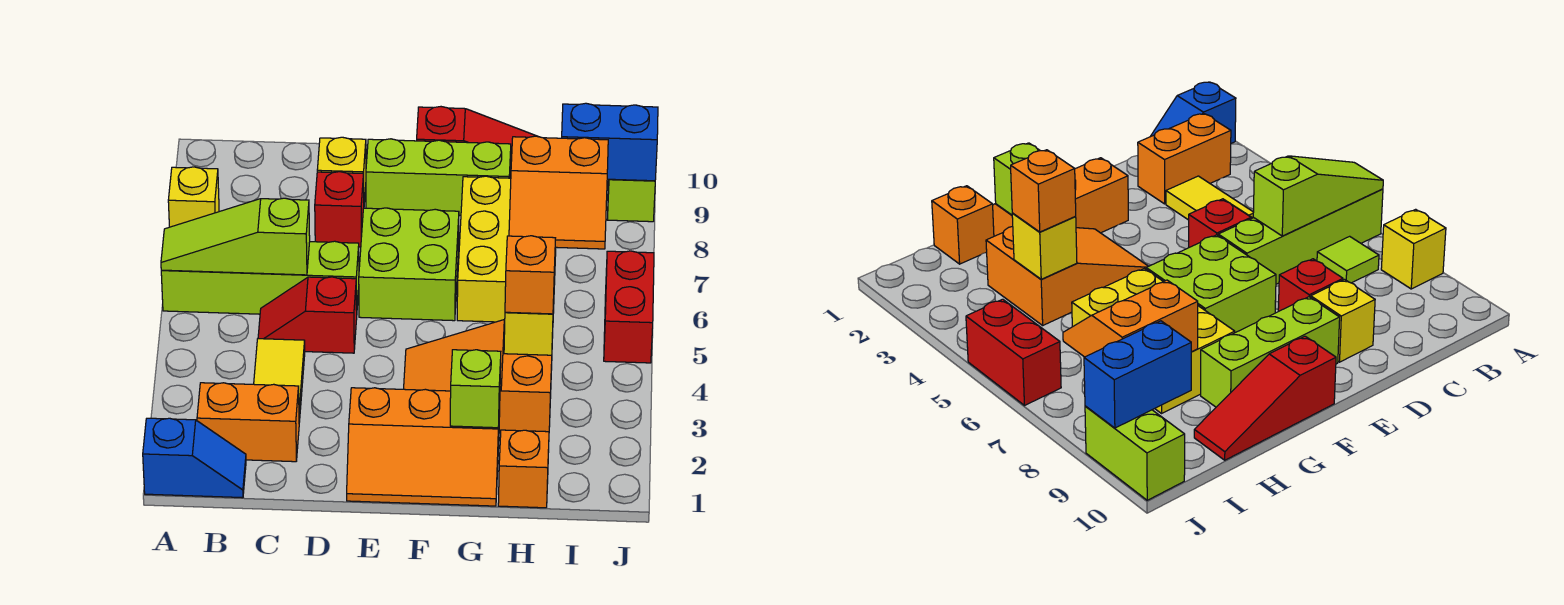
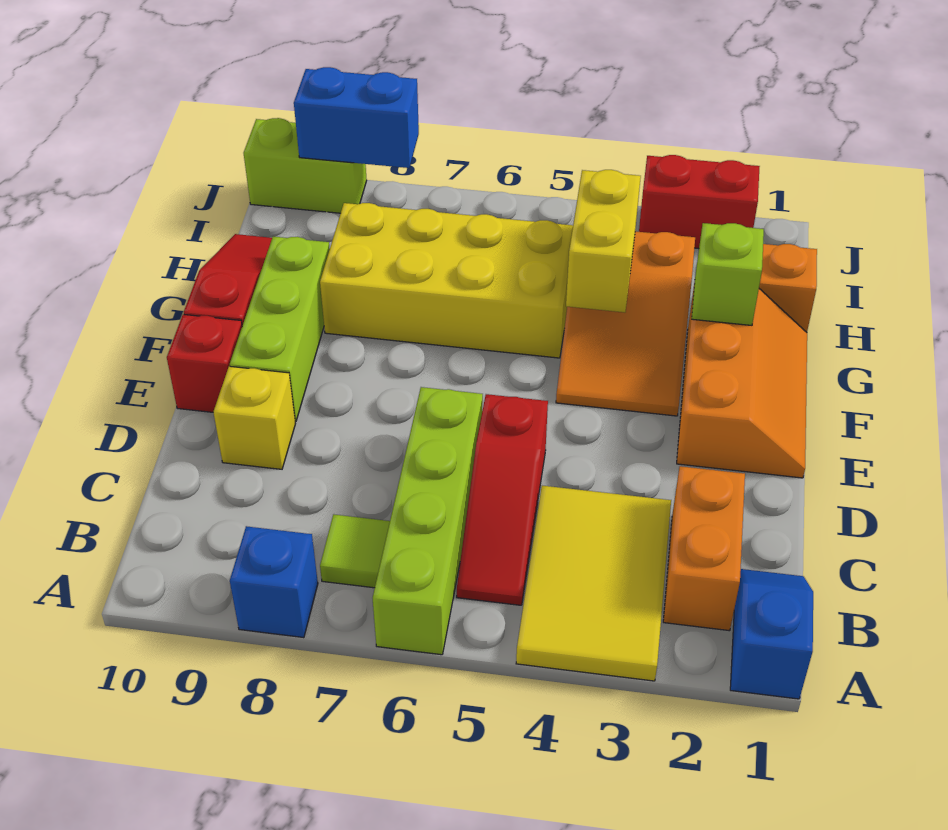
lime slope A6:C6 level 2 top C -> none
yellow brick A8 level 1 -> blue brick A8 level 1
yellow tile C3:C4 level 1 -> yellow tile A3:C4 level 1
red slope C5:D5 level 1 top D -> red slope B5:D5 level 1 top D
red brick D8 level 1 -> red brick E10 level 1
lime brick E6:F7 level 1 -> none
yellow brick G6:H8 level 1 -> yellow brick G5:H8 level 1
yellow brick H4 level 2 -> yellow brick G4:H4 level 2
orange brick H4 level 3 -> none
orange slope H7:I8 level 2 top 8 -> none
blue brick I9:J9 level 2 -> blue brick J8:J9 level 2
red brick J5:J6 level 1 -> red brick J2:J3 level 1

